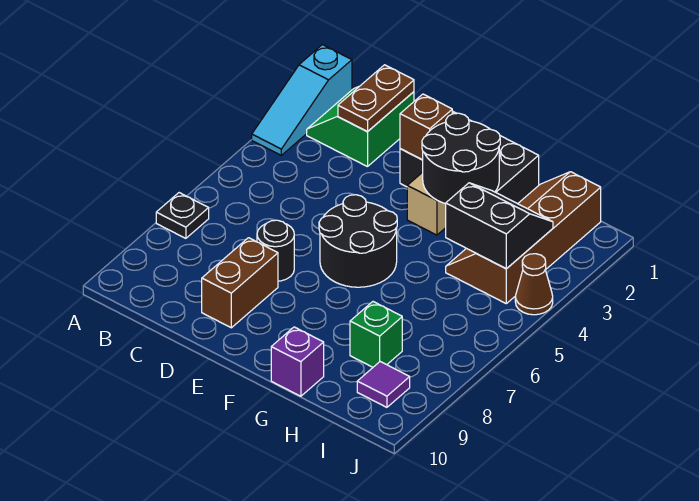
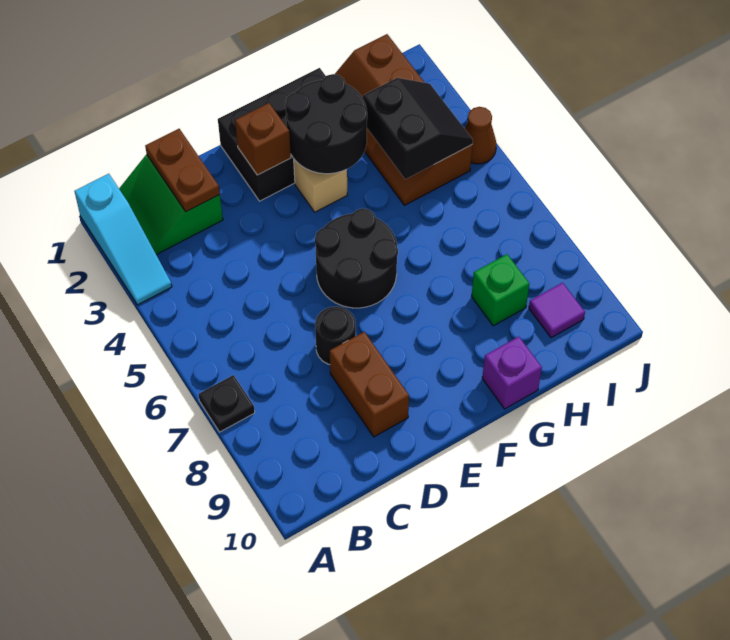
black slope H3:I4 level 2 top 4 -> black slope H3:I4 level 2 top H

